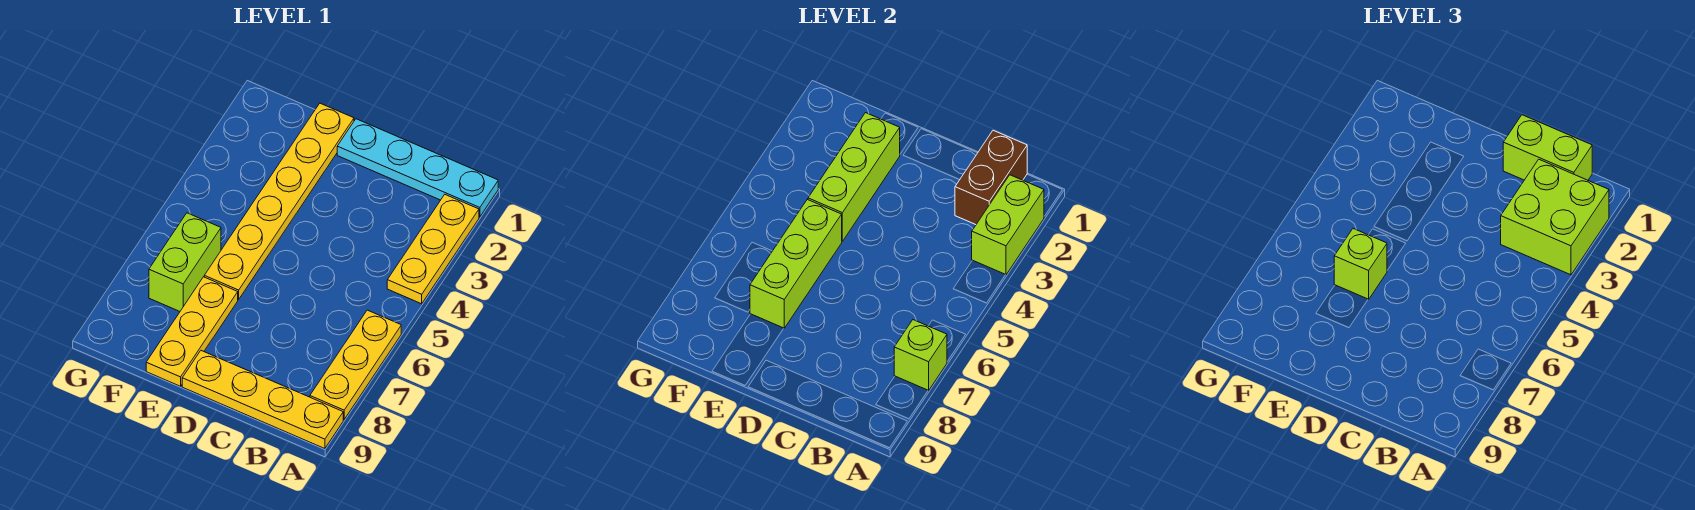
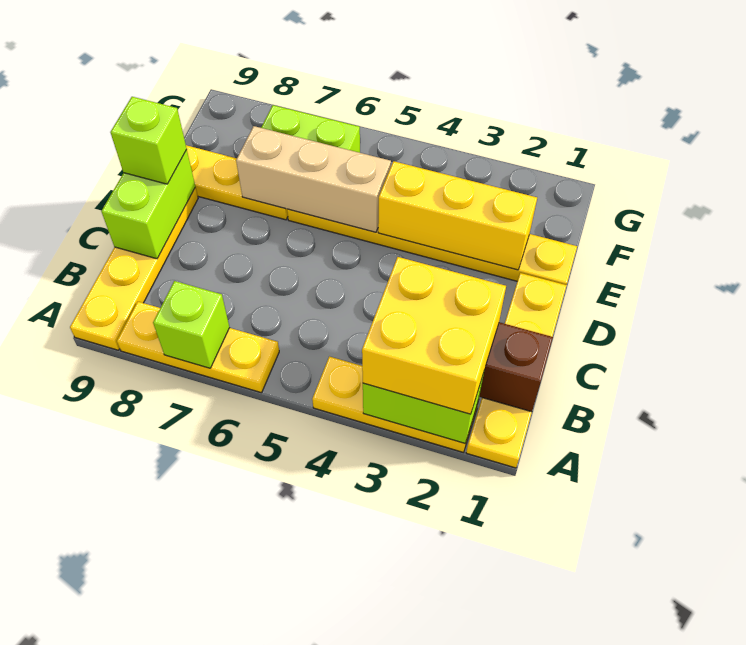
cyan plate A1:D1 level 1 -> yellow plate A1:D1 level 1
lime brick A2:B3 level 3 -> yellow brick A2:B3 level 3
lime brick B1:C1 level 3 -> lime brick C9:D9 level 2
lime brick E2:E4 level 2 -> yellow brick E2:E4 level 2
lime brick E5:E7 level 2 -> tan brick E5:E7 level 2
lime brick E6 level 3 -> lime brick D9 level 3

